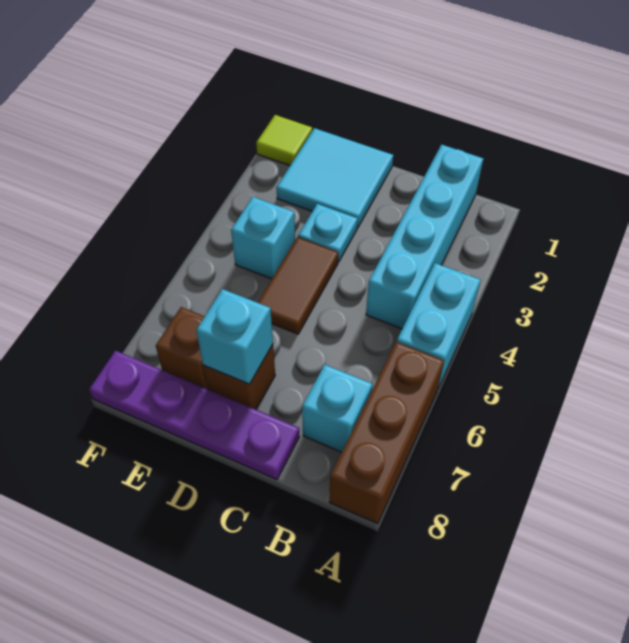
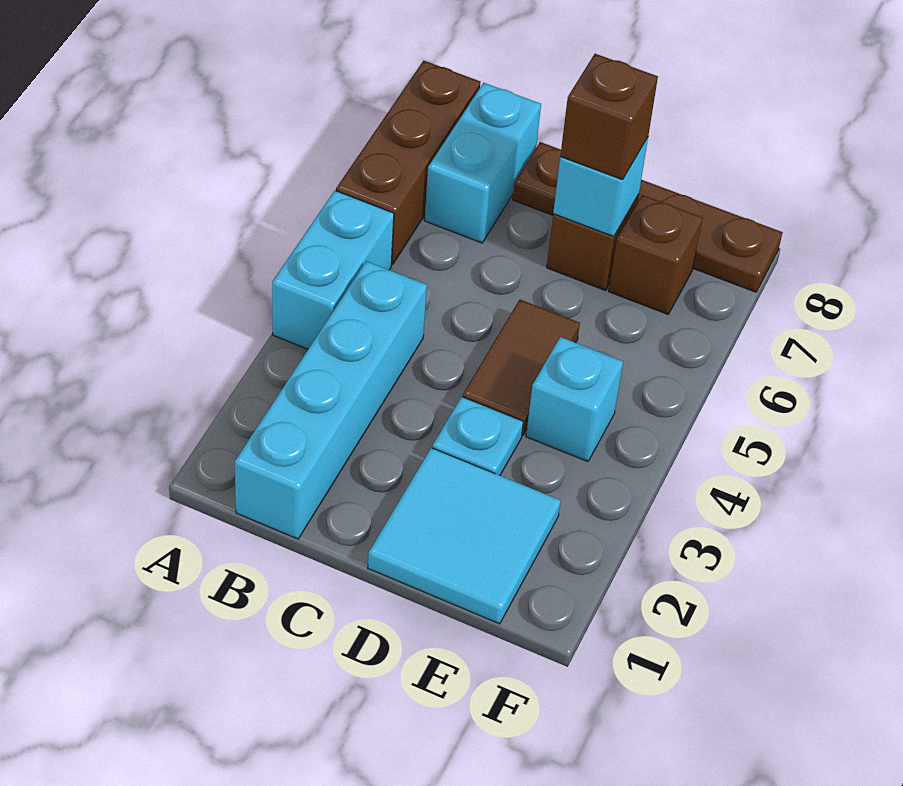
cyan brick B7 level 1 -> cyan brick B7:B8 level 1
purple plate C8:F8 level 1 -> brown plate C8:F8 level 1
none -> brown brick D7 level 3
lime tile F1 level 1 -> none

